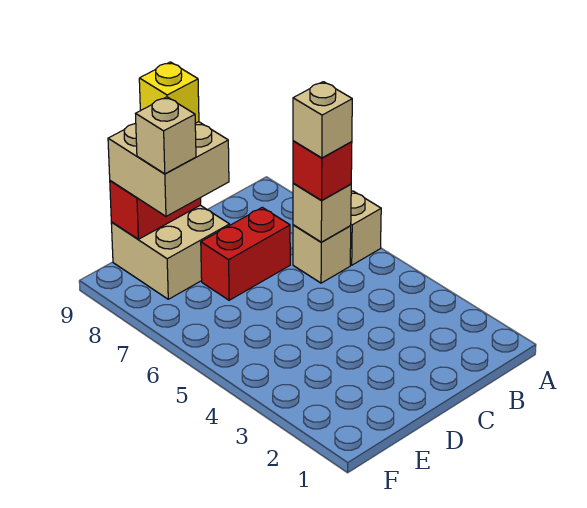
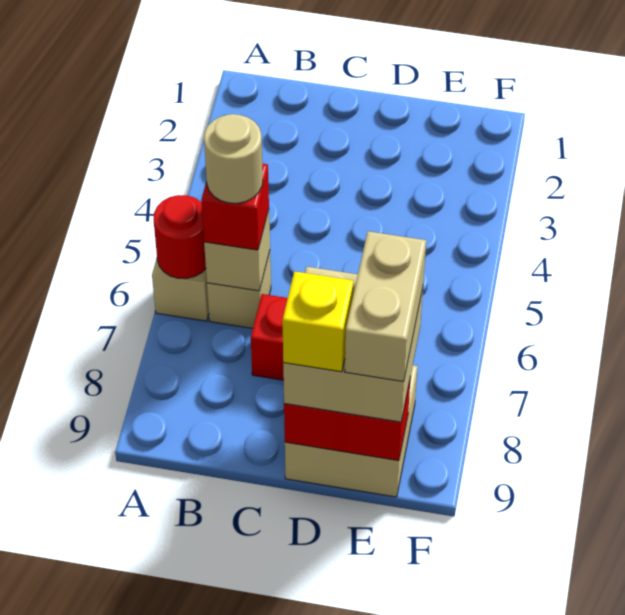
none -> red round brick A6 level 2
tan brick B6 level 4 -> tan round brick B6 level 4
tan brick E8 level 4 -> tan brick E8:E9 level 4

